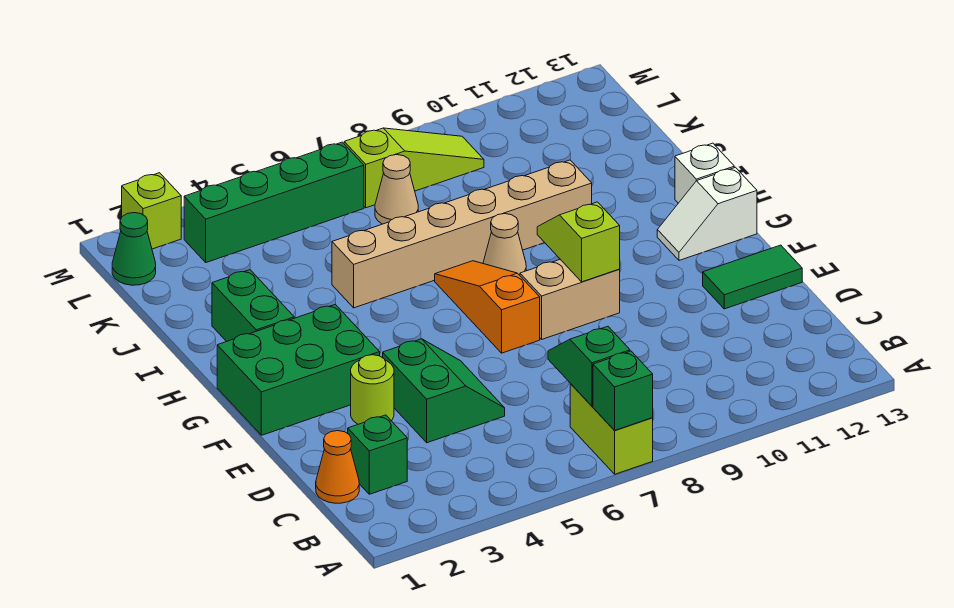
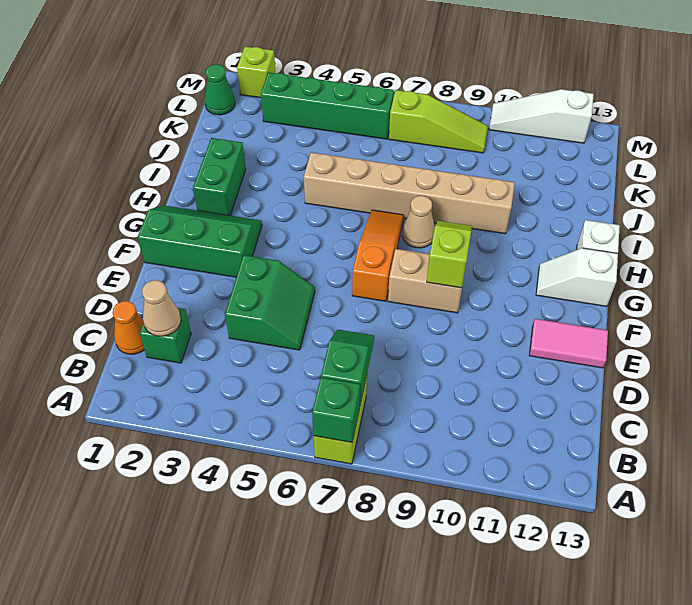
lime round brick E3 level 1 -> none
green tile E12:E13 level 1 -> pink tile E12:E13 level 1
green brick F1:G3 level 1 -> green slope F1:G3 level 1 top F
tan cone K7 level 1 -> tan cone C2 level 2
none -> white slope M10:M12 level 1 top 12

